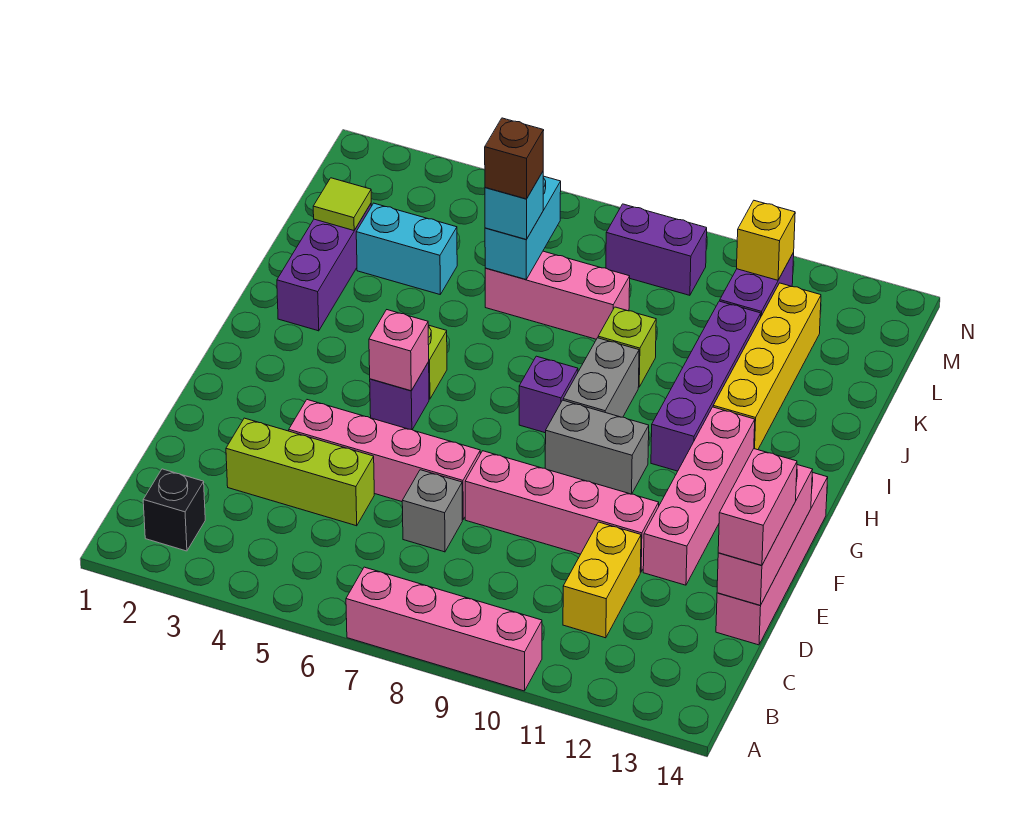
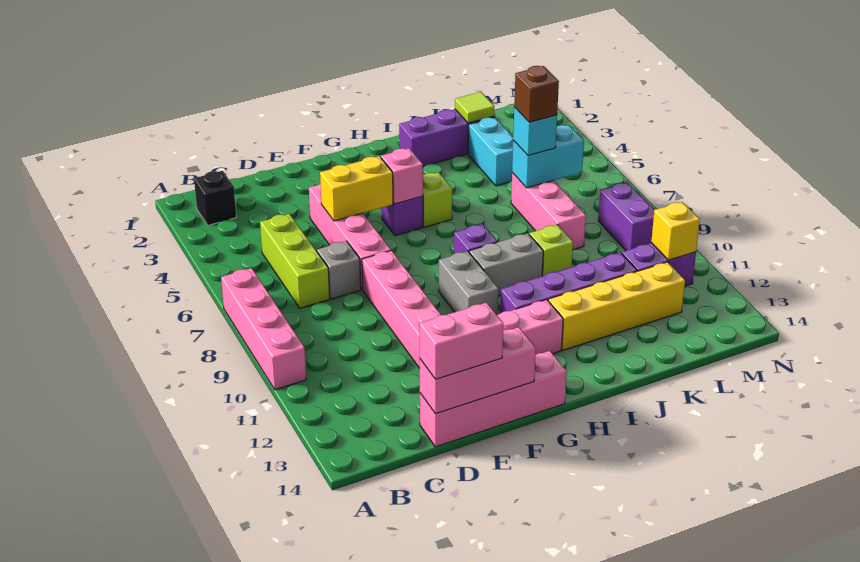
yellow brick C11:D11 level 1 -> yellow brick E5:F5 level 2
lime brick D3:D5 level 1 -> lime brick C5:C7 level 1

